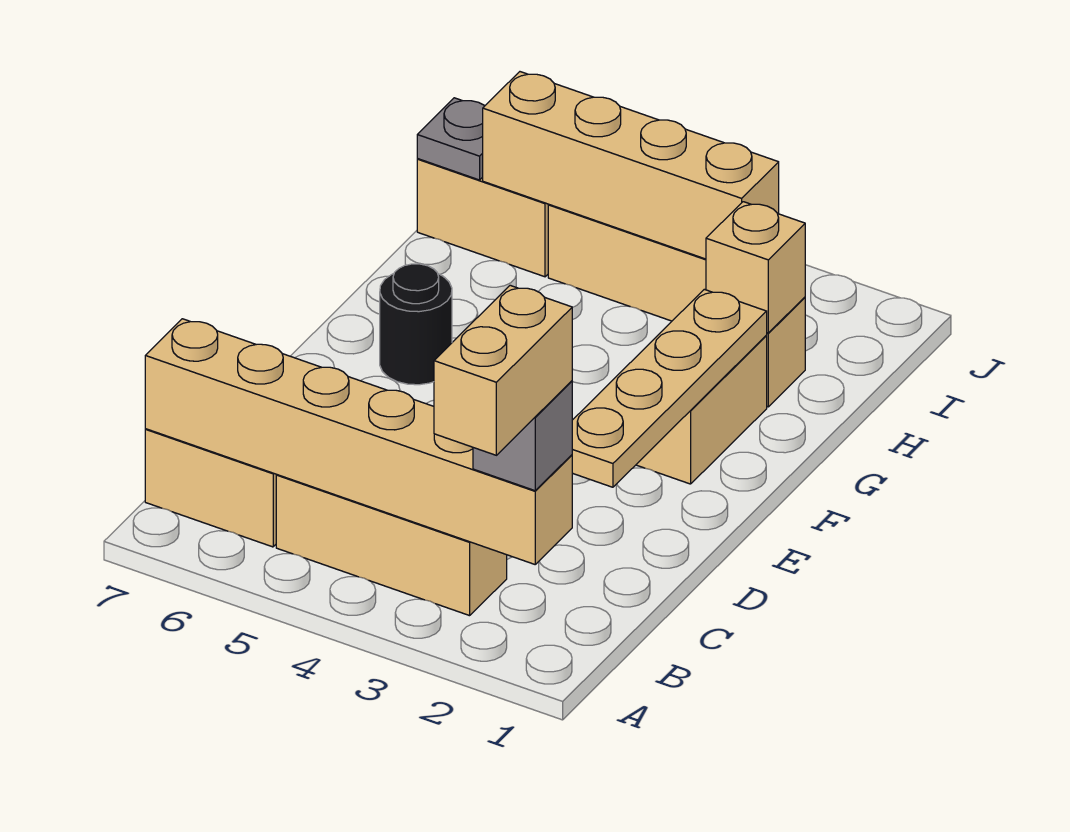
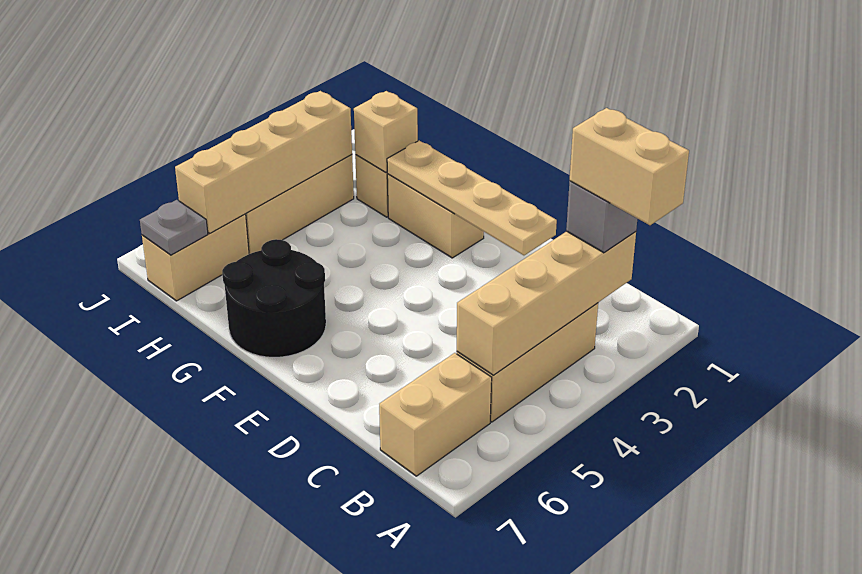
tan brick B2:B7 level 2 -> tan brick B2:B5 level 2
black round brick F6 level 1 -> black round brick F6:G7 level 1

